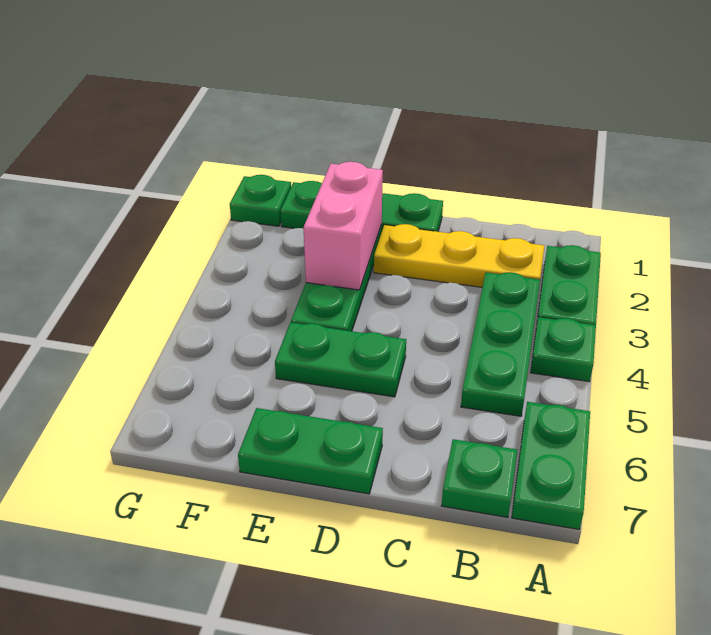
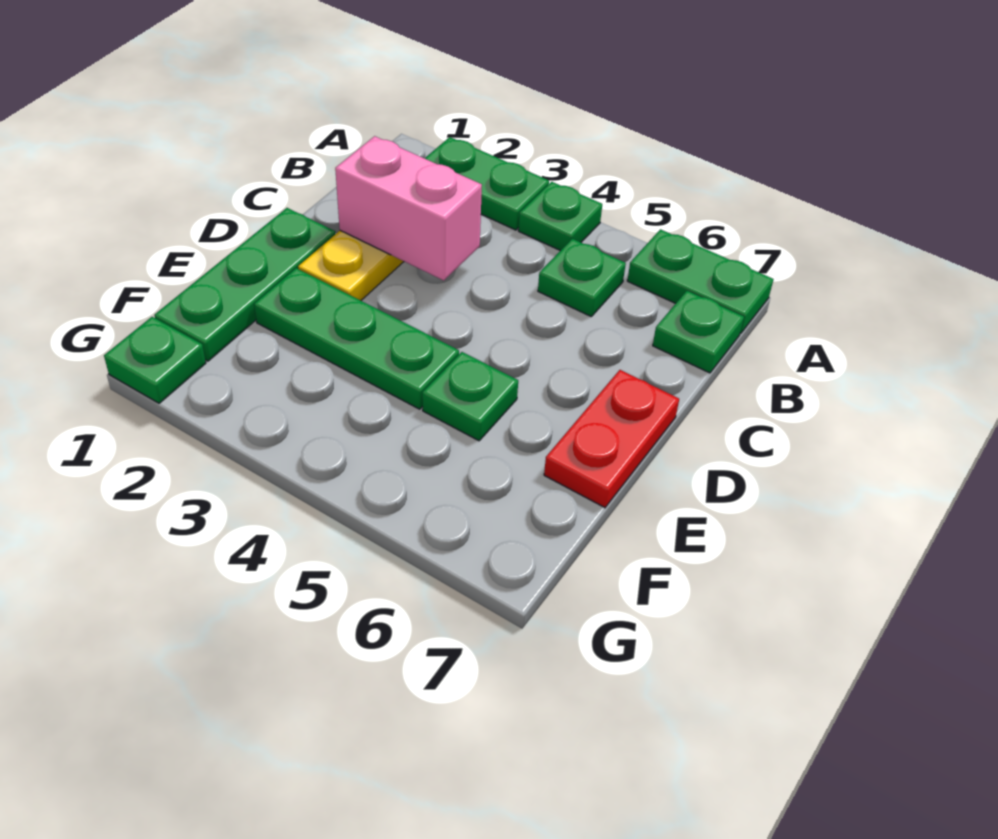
green plate B3:B5 level 1 -> green plate B5 level 1
green plate D5:E5 level 1 -> green plate E5 level 1
green plate D7:E7 level 1 -> red plate D7:E7 level 1
pink brick E2:E3 level 2 -> pink brick C2:C3 level 2

